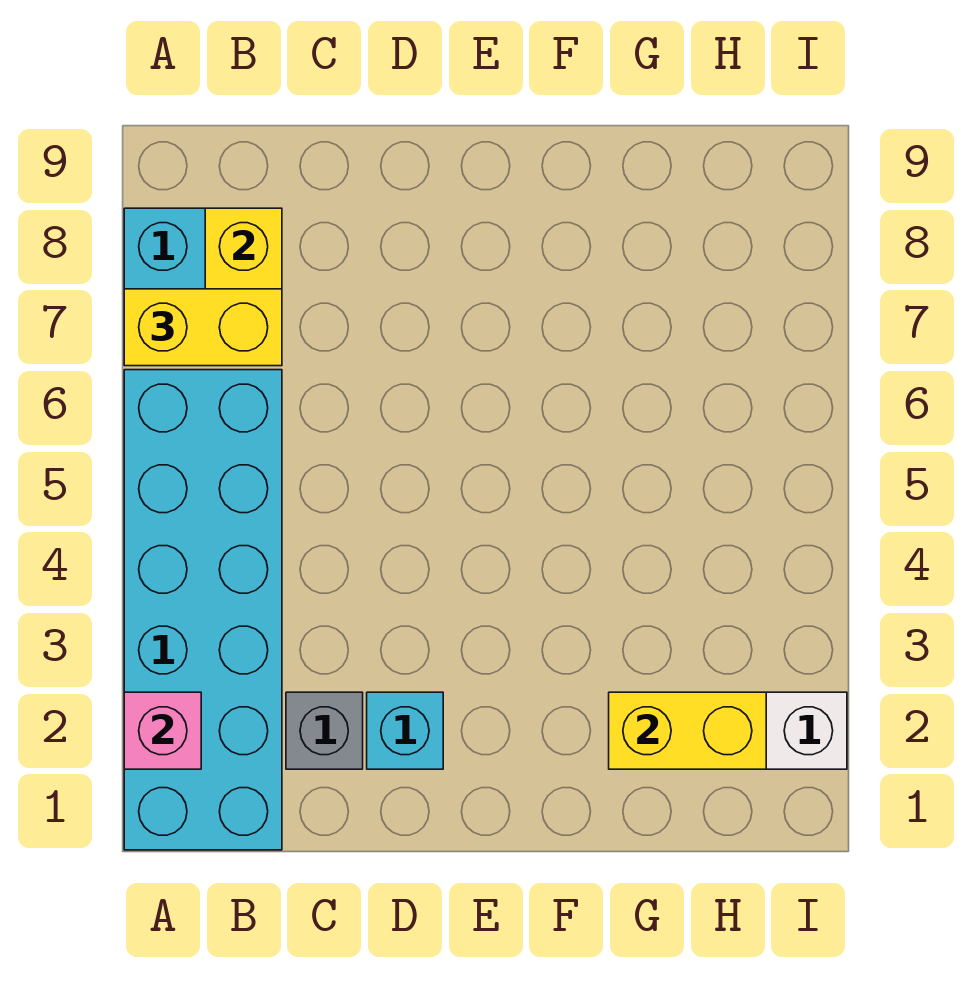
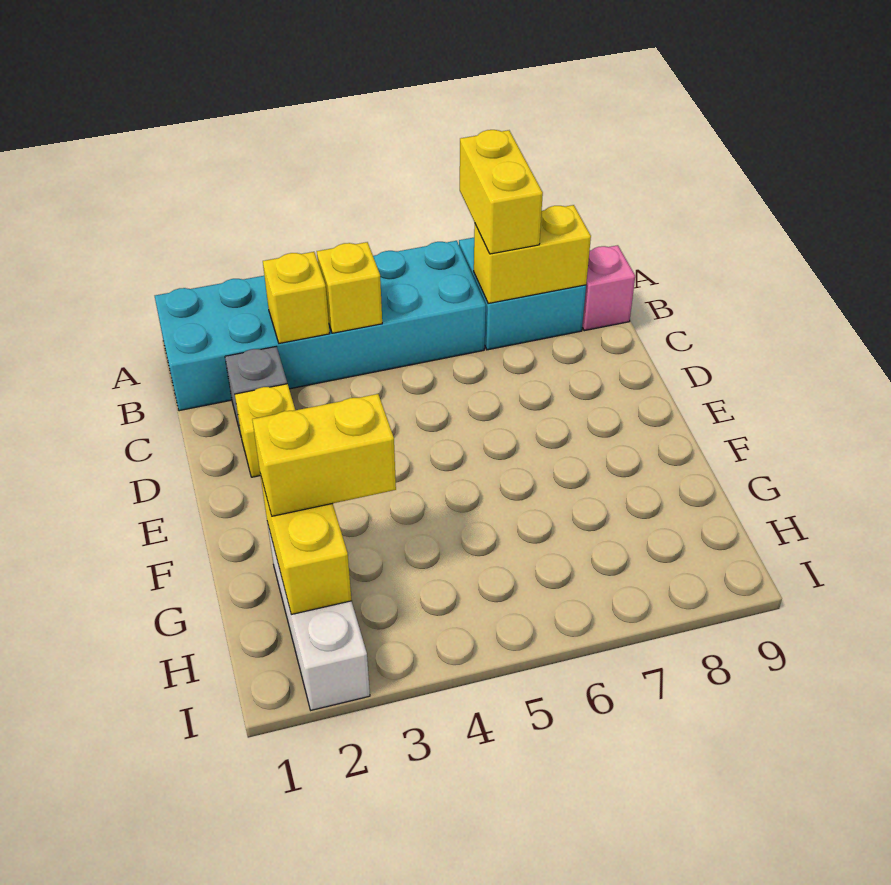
pink brick A2 level 2 -> pink brick B9 level 1
none -> yellow brick B3 level 2
none -> yellow brick B4 level 2
cyan brick D2 level 1 -> yellow brick D2 level 1
none -> yellow brick G2:G3 level 3

